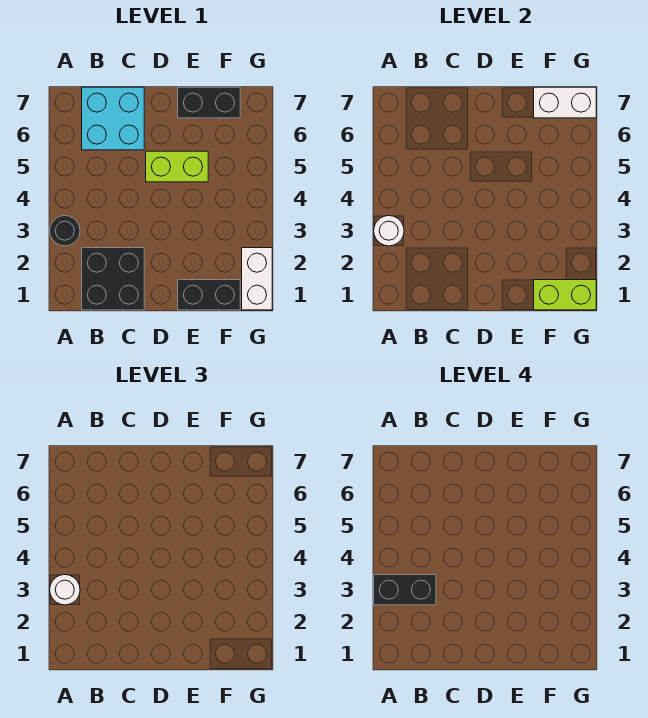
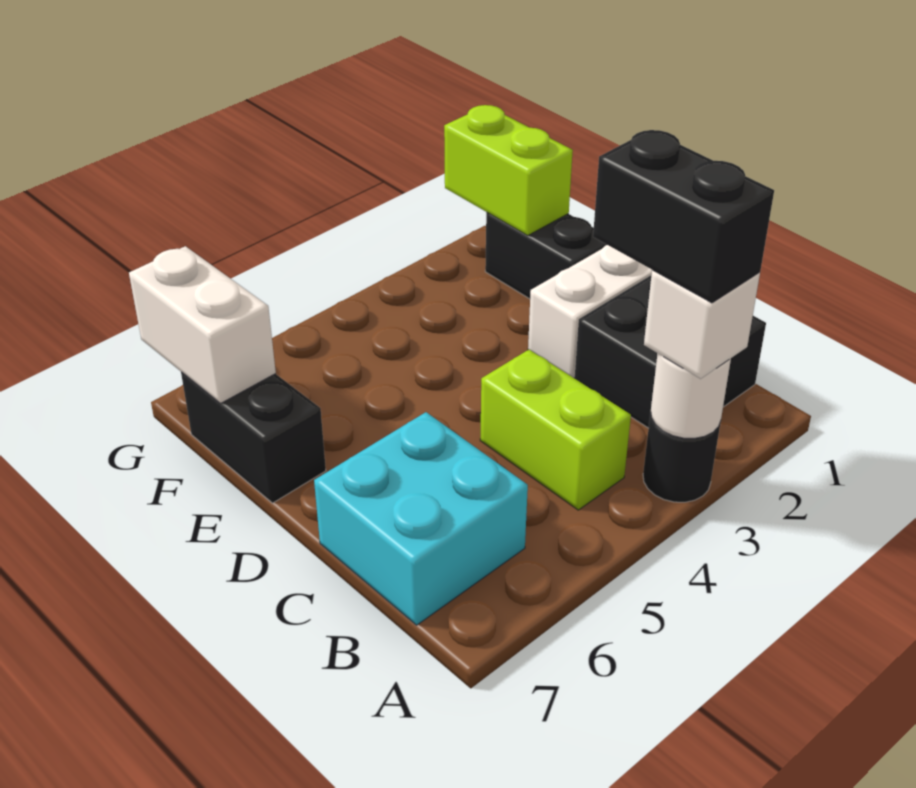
white round brick A3 level 3 -> white brick A3 level 3
lime brick D5:E5 level 1 -> lime brick B4:C4 level 1
white brick G1:G2 level 1 -> white brick D1:D2 level 1

